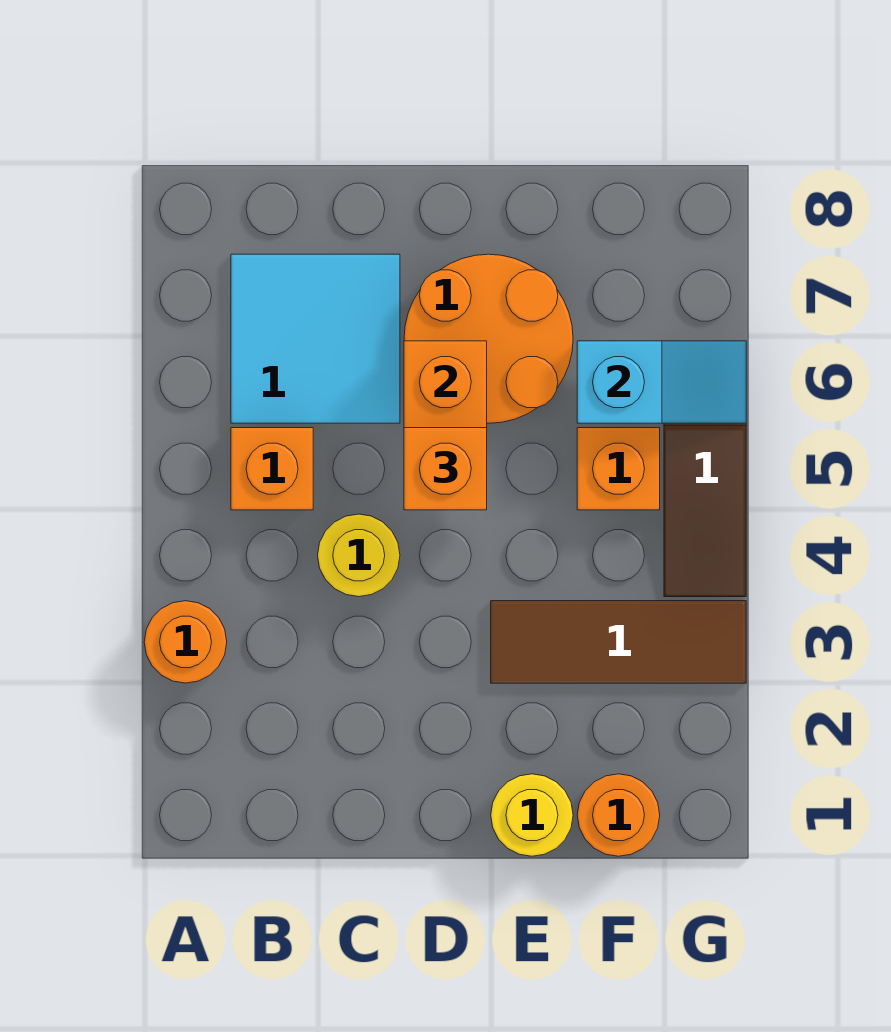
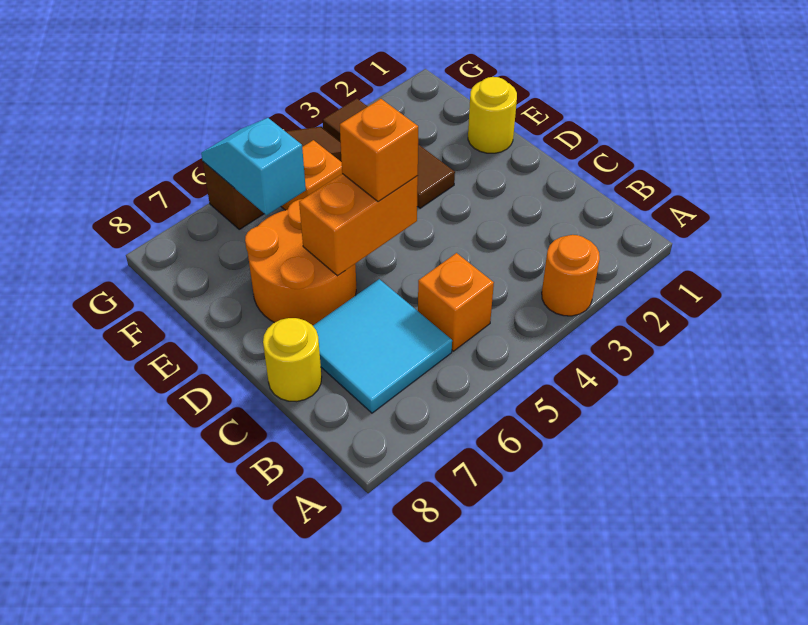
yellow round brick C4 level 1 -> yellow round brick C8 level 1
orange round brick F1 level 1 -> none

